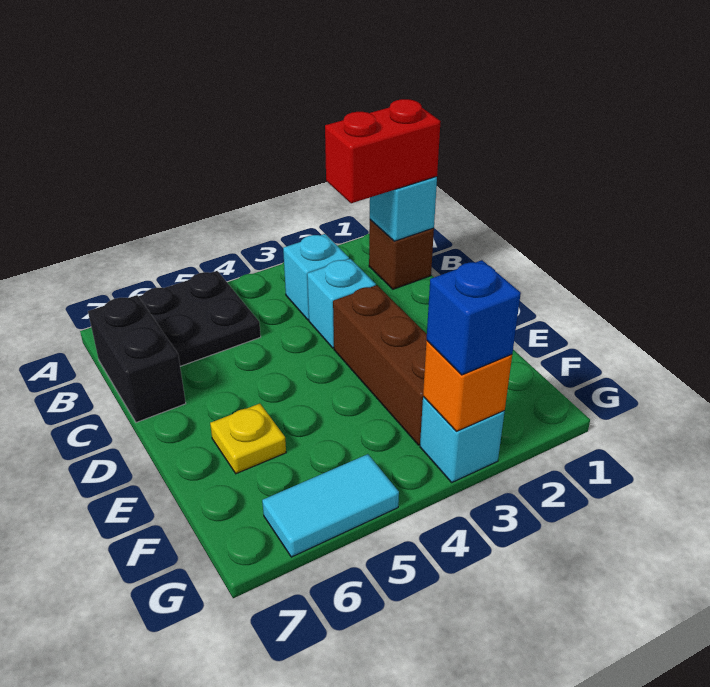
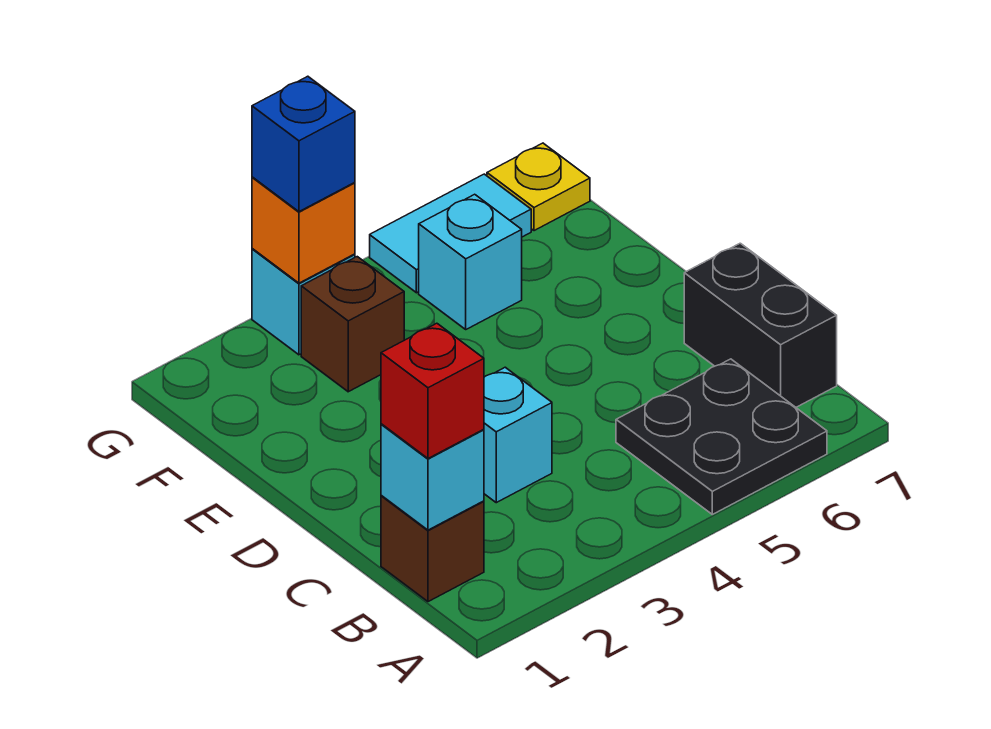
red brick B1:B2 level 3 -> red brick B1 level 3
cyan brick B3 level 1 -> cyan brick F5 level 1
brown brick D3:F3 level 1 -> brown brick F3 level 1
yellow plate E6 level 1 -> yellow plate G7 level 1

